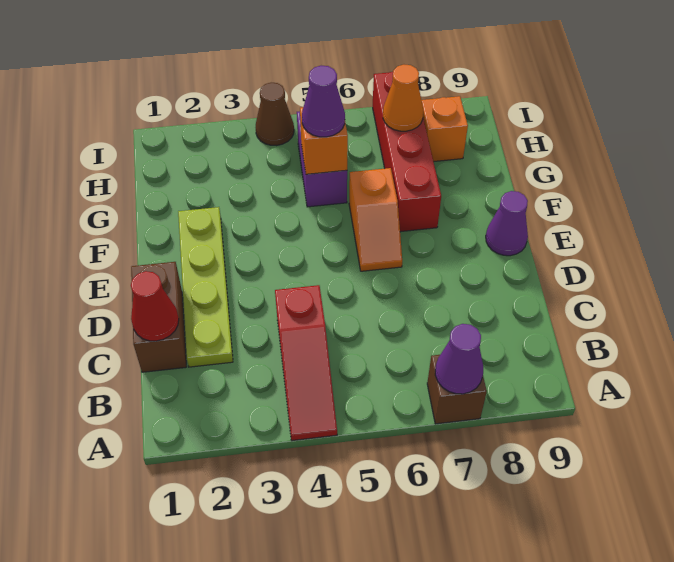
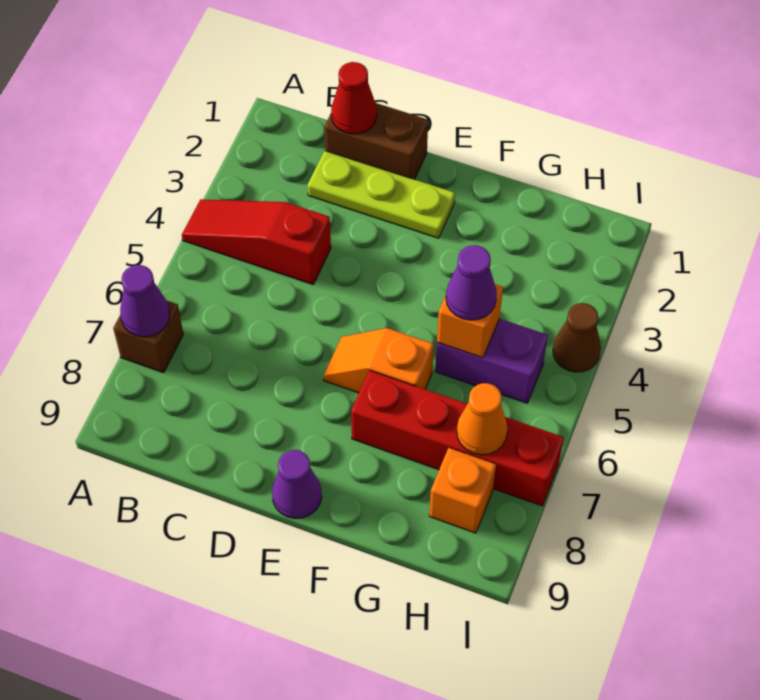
lime plate C2:F2 level 1 -> lime plate C2:E2 level 1

